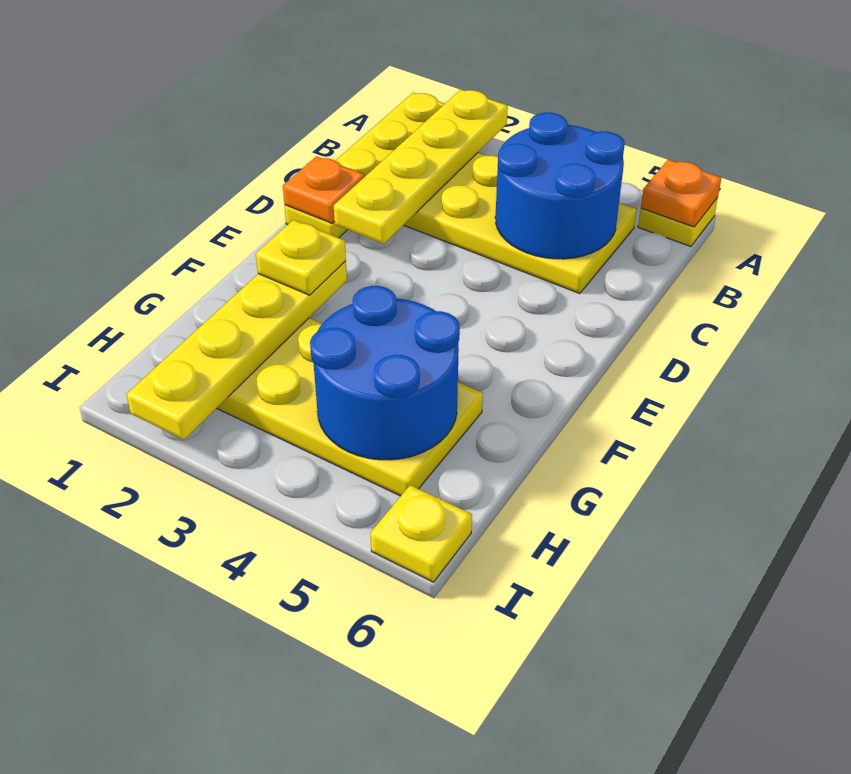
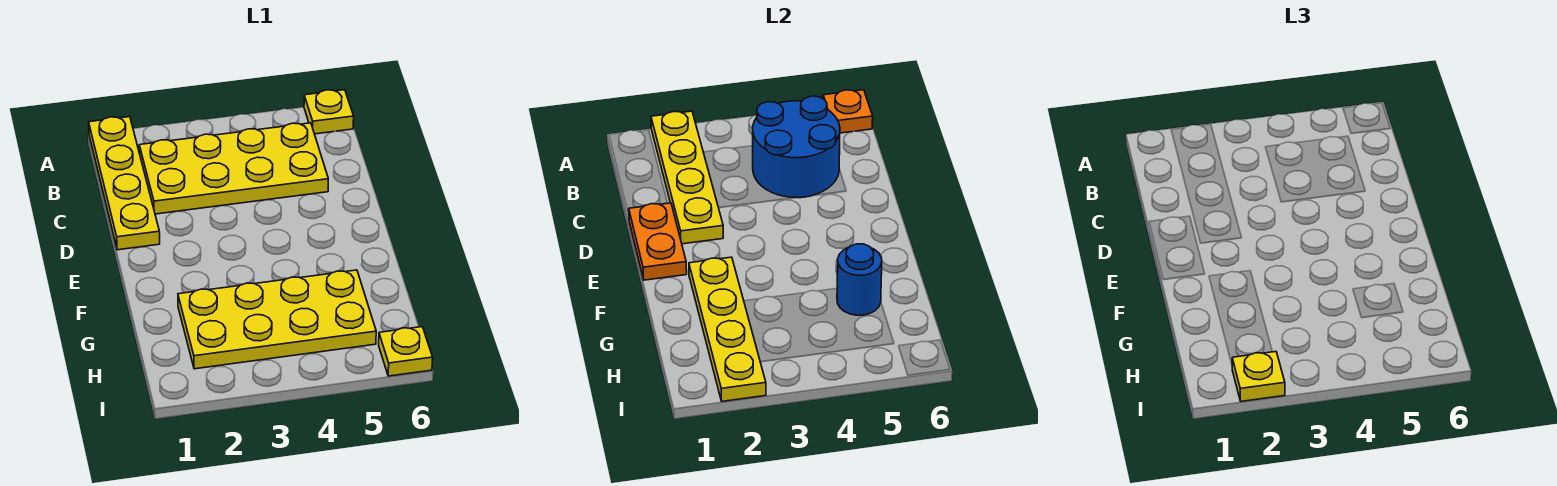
orange plate D1 level 2 -> orange plate D1:E1 level 2
yellow plate F2 level 3 -> yellow plate I2 level 3
blue round brick G4:H5 level 2 -> blue round brick G5 level 2

